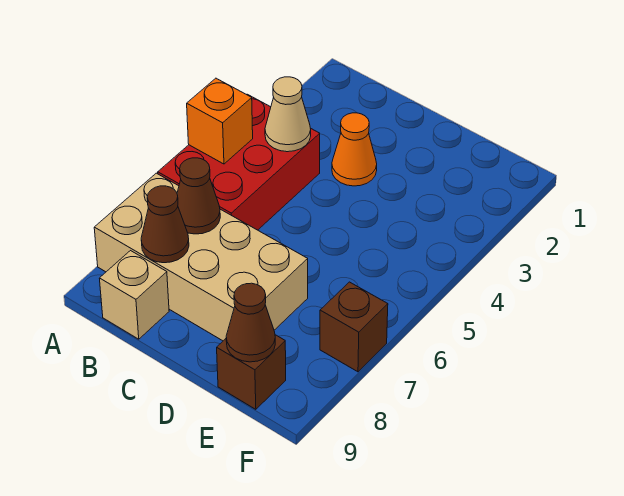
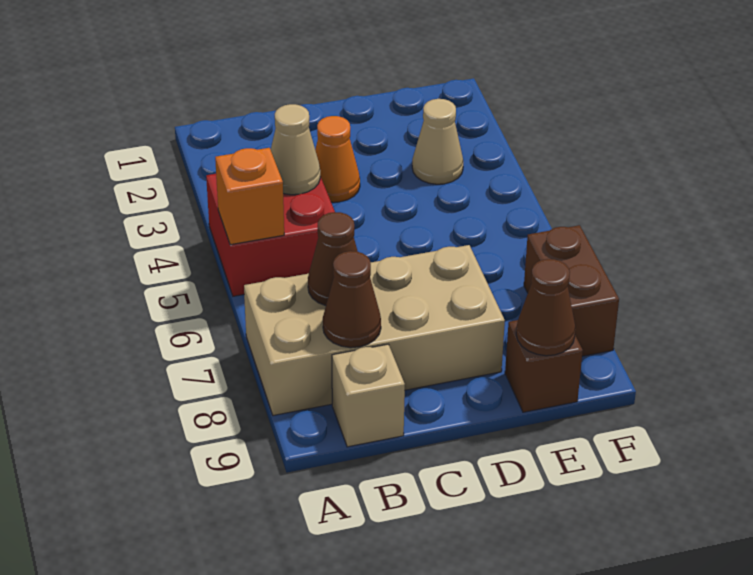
red brick A4:B6 level 1 -> red brick A4:B5 level 1
none -> tan cone E3 level 1
brown brick F7 level 1 -> brown brick F7:F8 level 1

